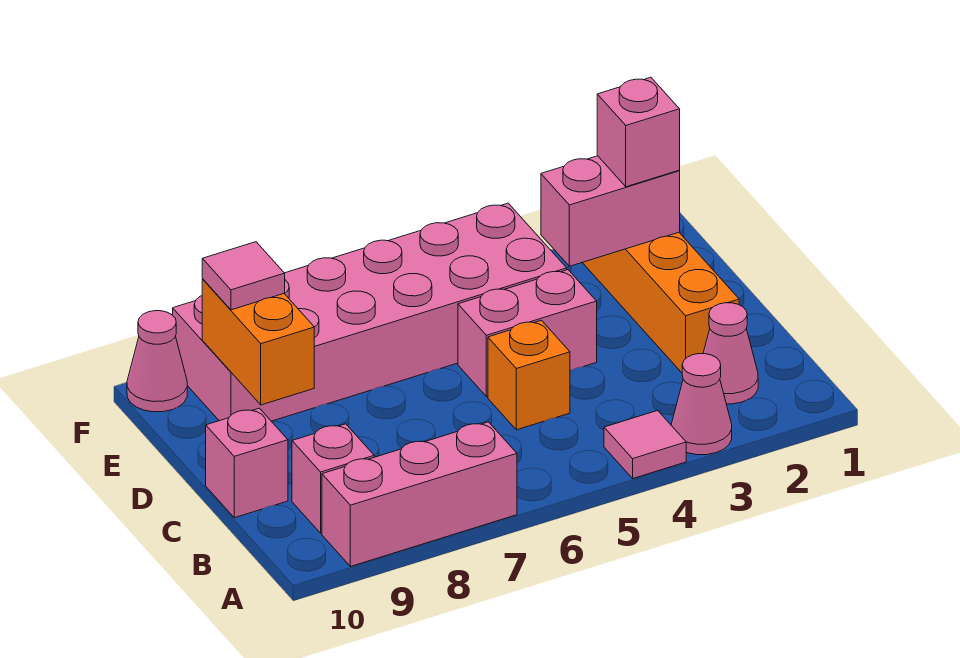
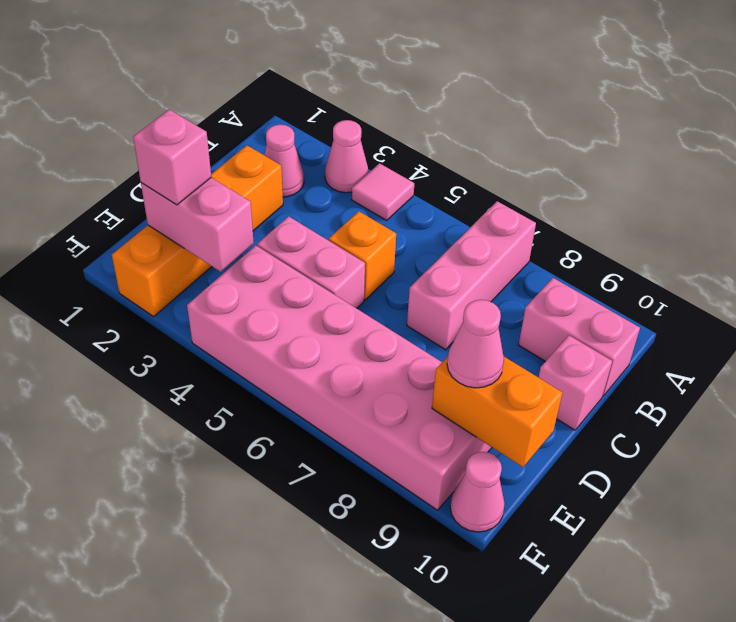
pink brick A7:A9 level 1 -> pink brick A7:C7 level 1
pink brick B9 level 1 -> pink brick B9:B10 level 1
orange brick D9:E9 level 2 -> orange brick E9:E10 level 2
pink tile E9 level 3 -> pink cone E9 level 3

